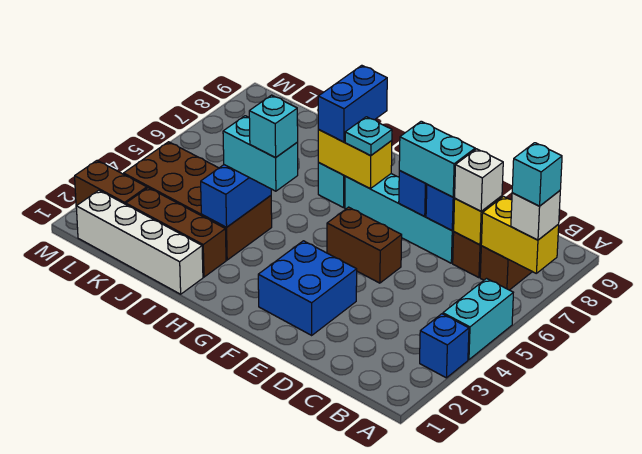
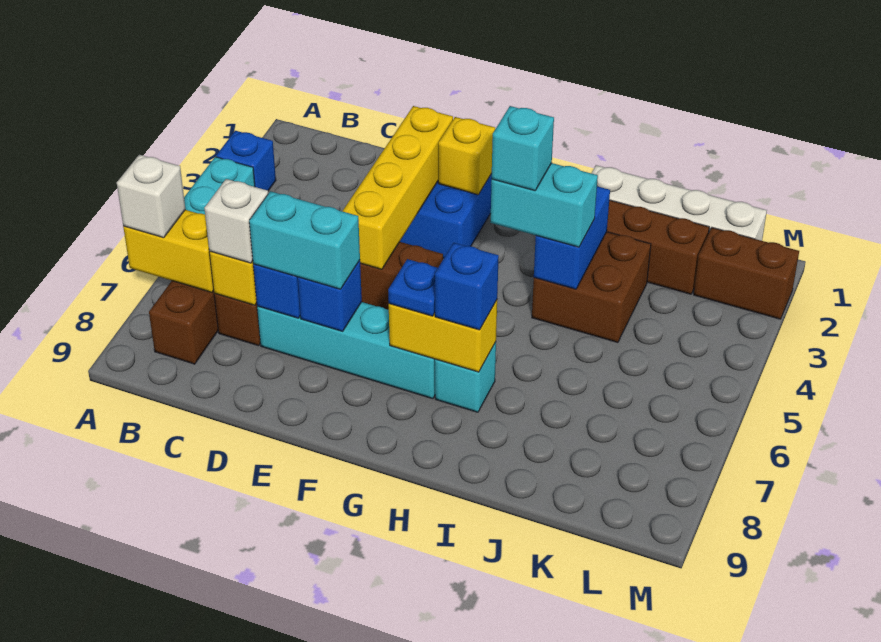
cyan brick A7 level 4 -> none
none -> yellow brick E2:E5 level 2
none -> yellow brick F2 level 2
cyan plate G7 level 3 -> blue plate G7 level 3
blue brick H7:H8 level 3 -> blue brick H7 level 3
brown brick I3:L4 level 1 -> brown brick I3:J4 level 1

